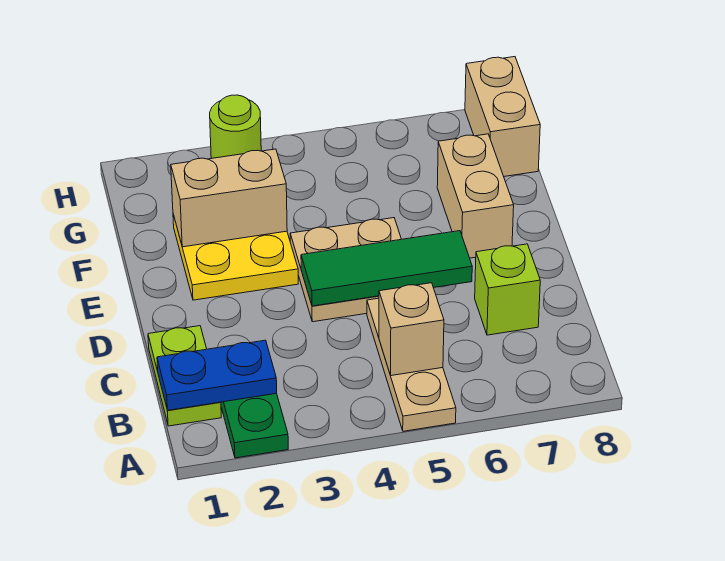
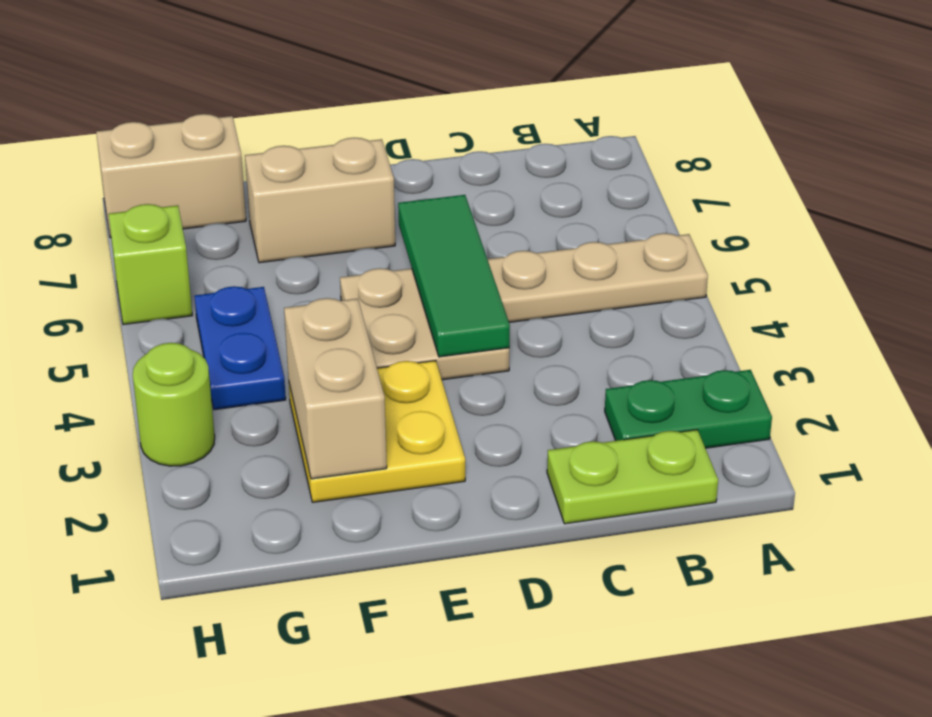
blue plate B1:B2 level 2 -> blue plate G4:G5 level 1
tan brick B5 level 2 -> none
lime brick C7 level 1 -> lime brick H6 level 1

